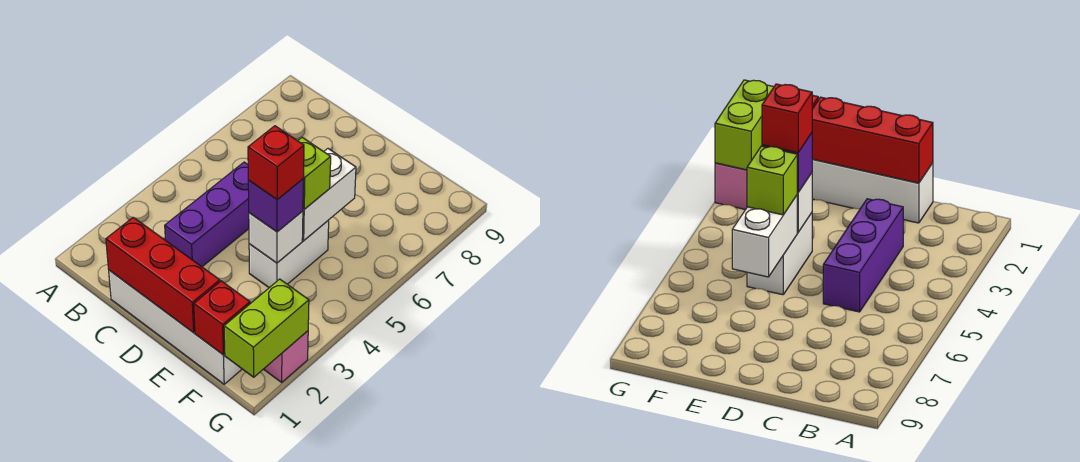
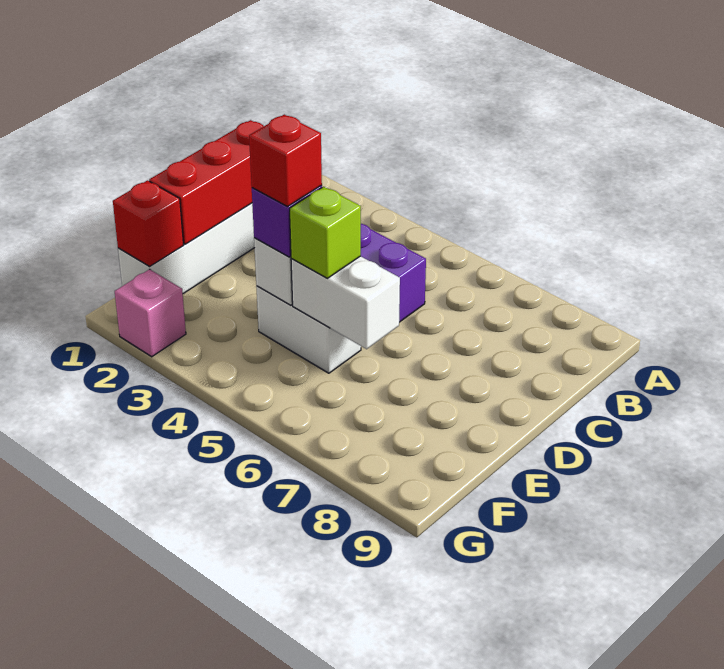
lime brick G1:G2 level 2 -> none

